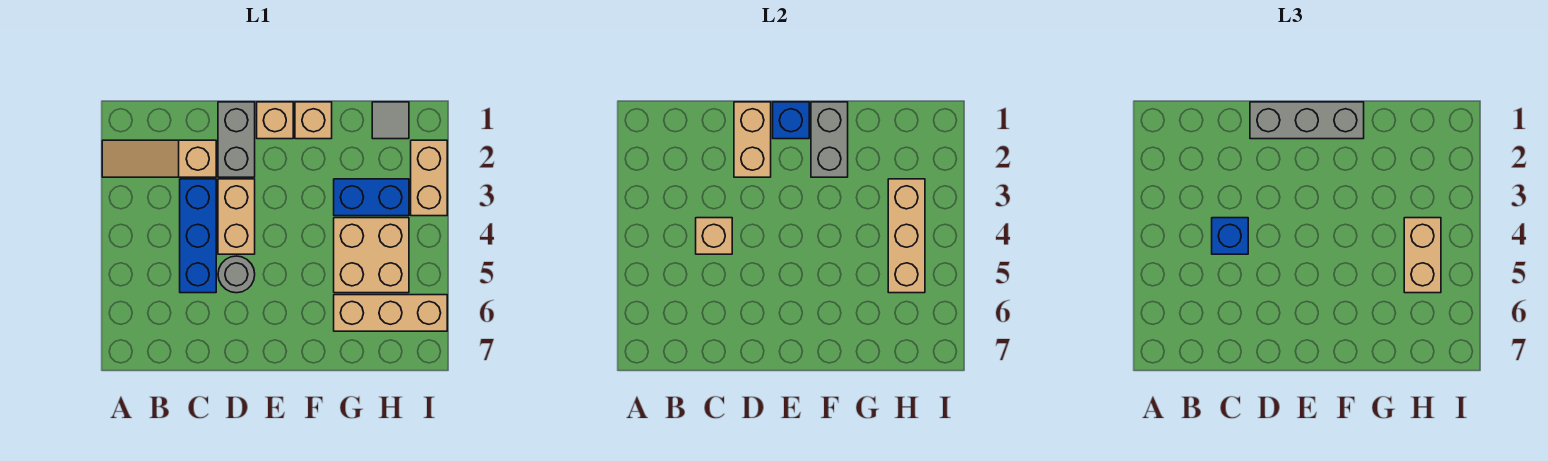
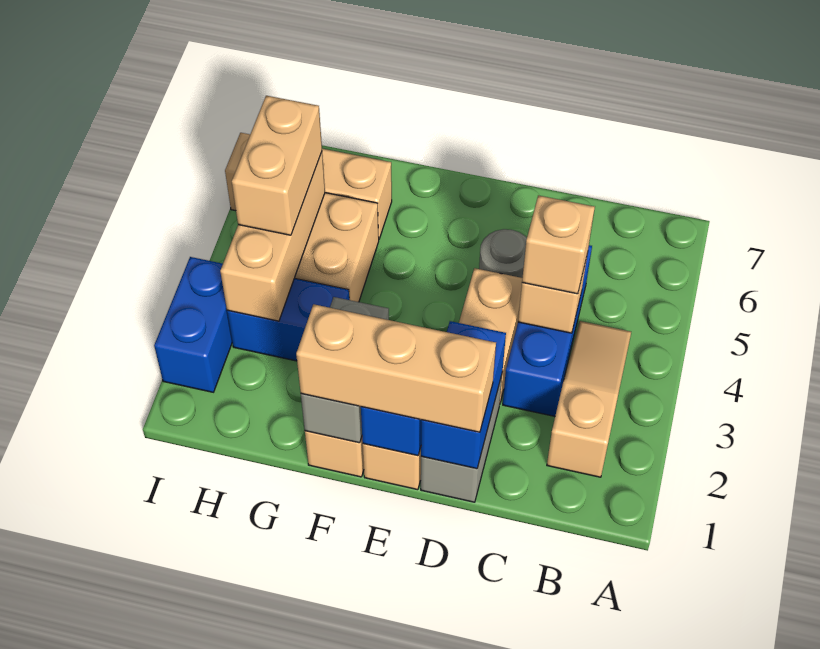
tan slope A2:C2 level 1 top C -> tan slope B2:B4 level 1 top 2
blue brick C4 level 3 -> tan brick C4 level 3
tan brick D1:D2 level 2 -> blue brick D1:D2 level 2
grey brick D1:F1 level 3 -> tan brick D1:F1 level 3
grey tile H1 level 1 -> none
tan brick I2:I3 level 1 -> blue brick I2:I3 level 1

